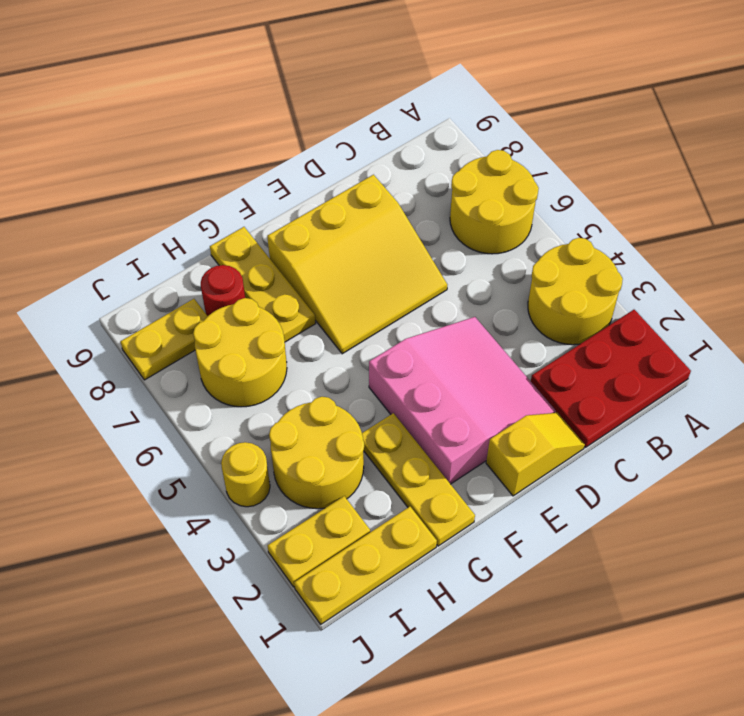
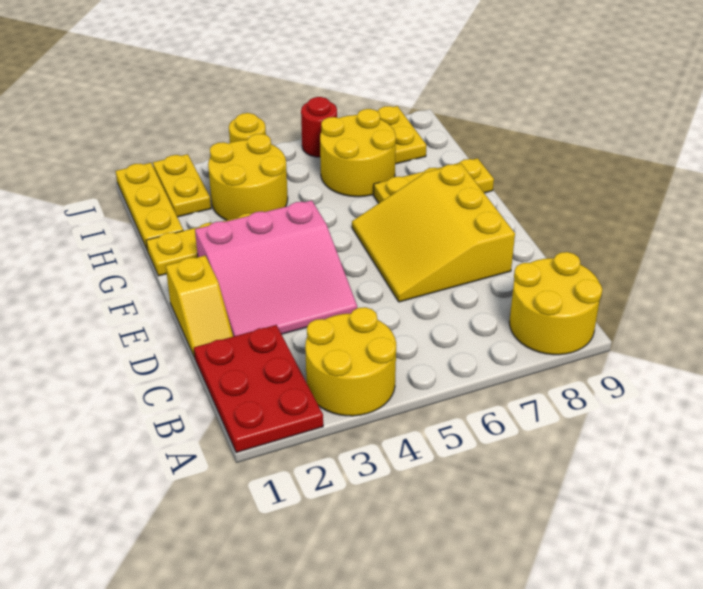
yellow round brick A6:B7 level 1 -> yellow round brick A8:B9 level 1
red round brick H8 level 1 -> red round brick J6 level 1

